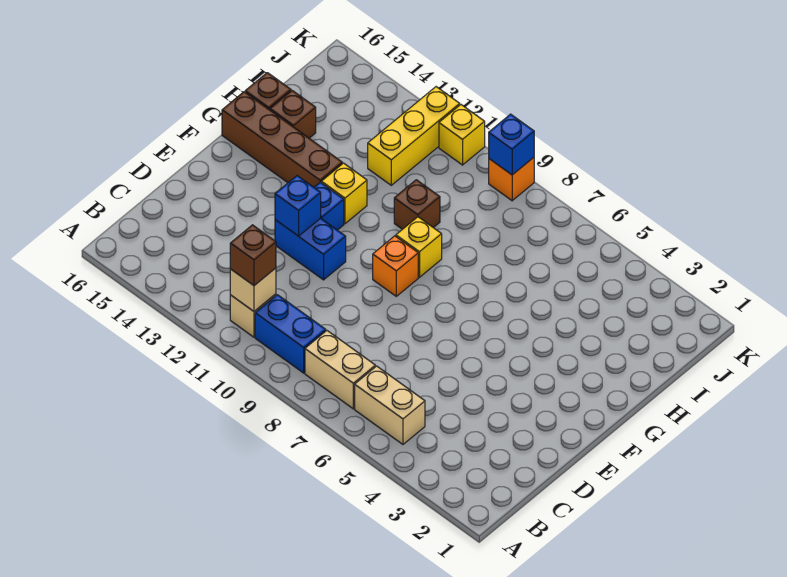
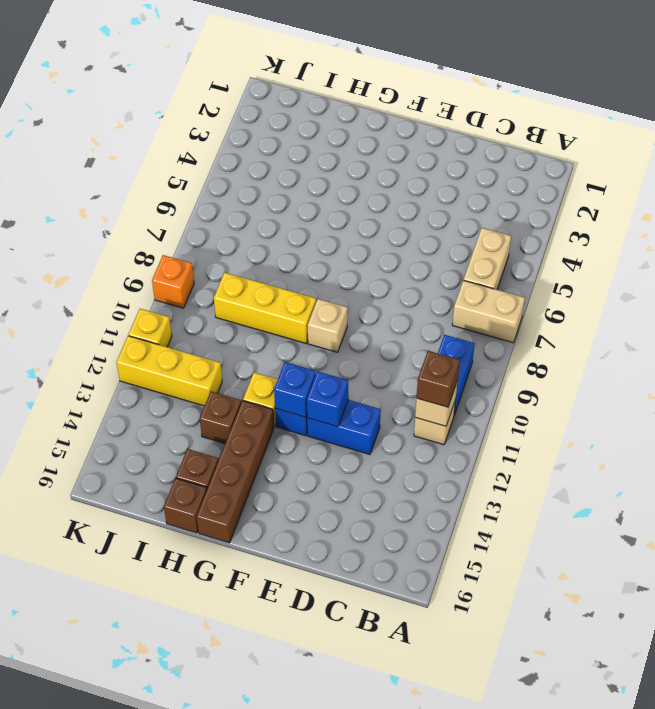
tan brick B7:B8 level 1 -> tan brick A7:B7 level 1
blue brick E11:E12 level 1 -> blue brick D12:E12 level 1
orange brick F9 level 1 -> tan brick F9 level 1
yellow brick G9 level 1 -> yellow brick G9:I9 level 1
brown brick H10 level 1 -> brown brick H13 level 1
blue brick K9 level 2 -> blue brick F12 level 2

